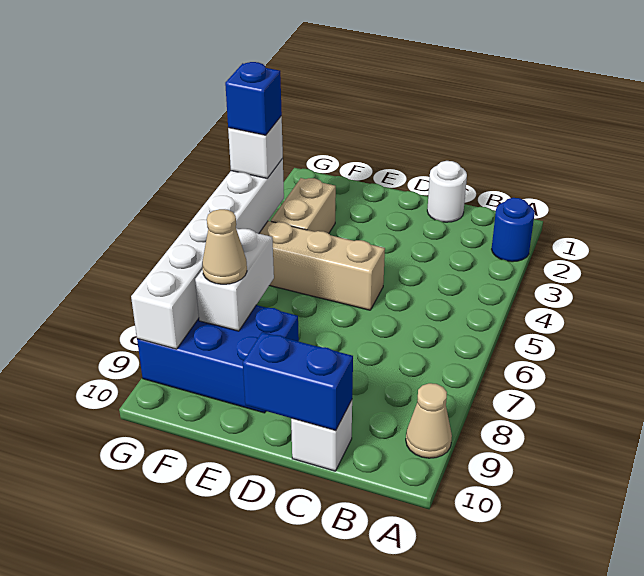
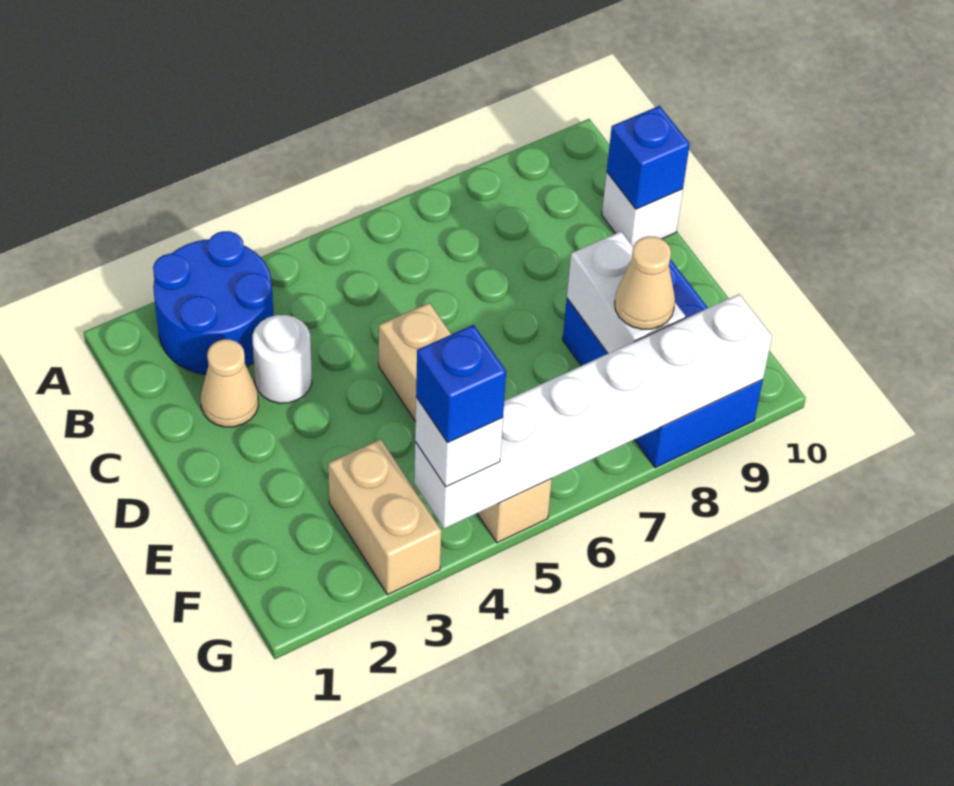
blue round brick A2 level 1 -> blue round brick A2:B3 level 1
tan cone A9 level 1 -> tan cone C2 level 1
white round brick C1 level 1 -> white round brick C3 level 1
blue brick C10:D10 level 2 -> blue brick C10 level 2
tan brick F3:F4 level 1 -> tan brick F3:G3 level 1
white brick F7:F8 level 2 -> white brick E8:F8 level 2

